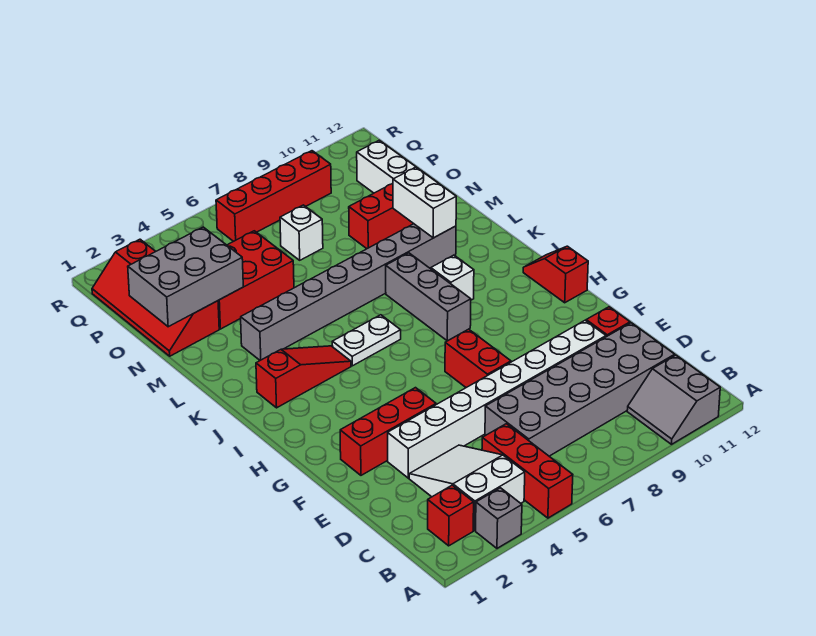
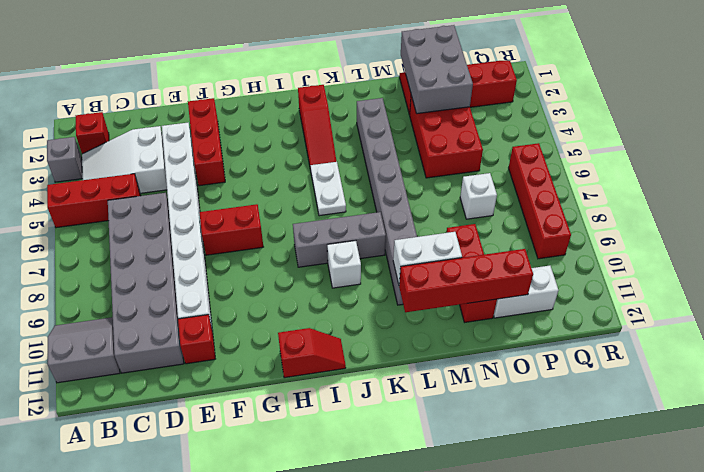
white slope B3:D4 level 1 top B -> white slope B3:D4 level 1 top D
none -> red brick L11:O11 level 2

